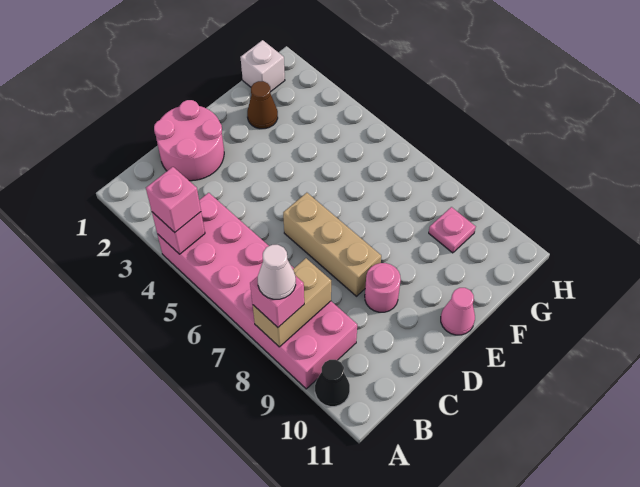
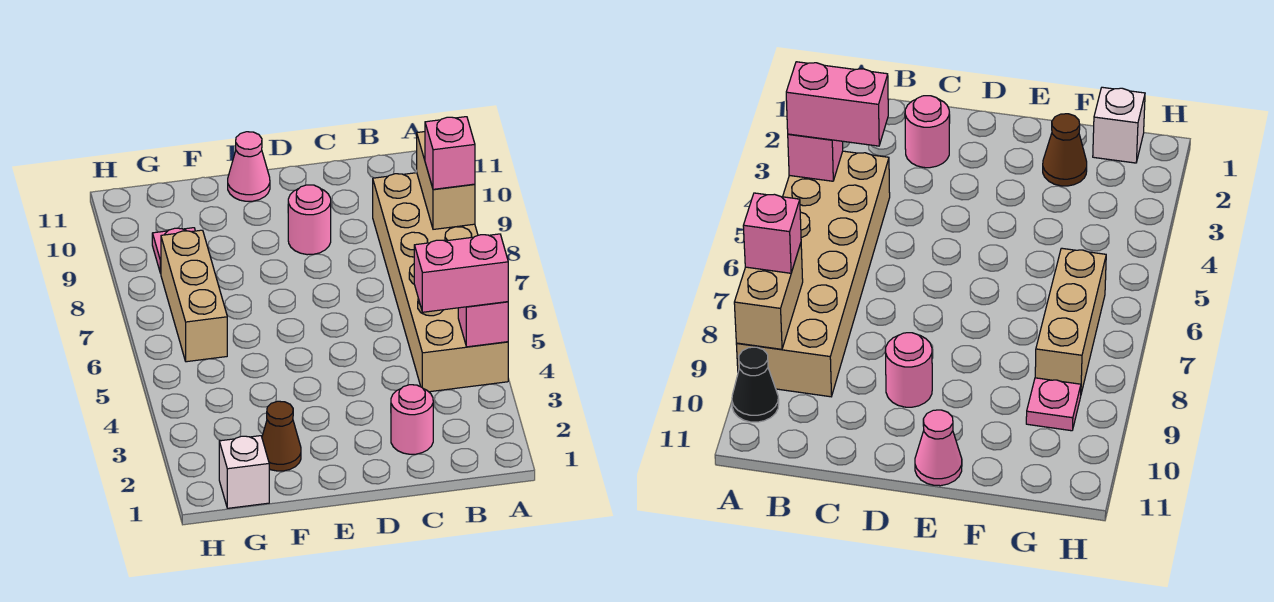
pink brick A4:B9 level 1 -> tan brick A4:B9 level 1
pink brick A4 level 3 -> pink brick A4:B4 level 3
tan brick A8:B8 level 2 -> tan brick A8:A9 level 2
white cone A8 level 4 -> none
pink round brick C1:D2 level 1 -> pink round brick C2 level 1
tan brick D6:D8 level 1 -> tan brick G6:G8 level 1

